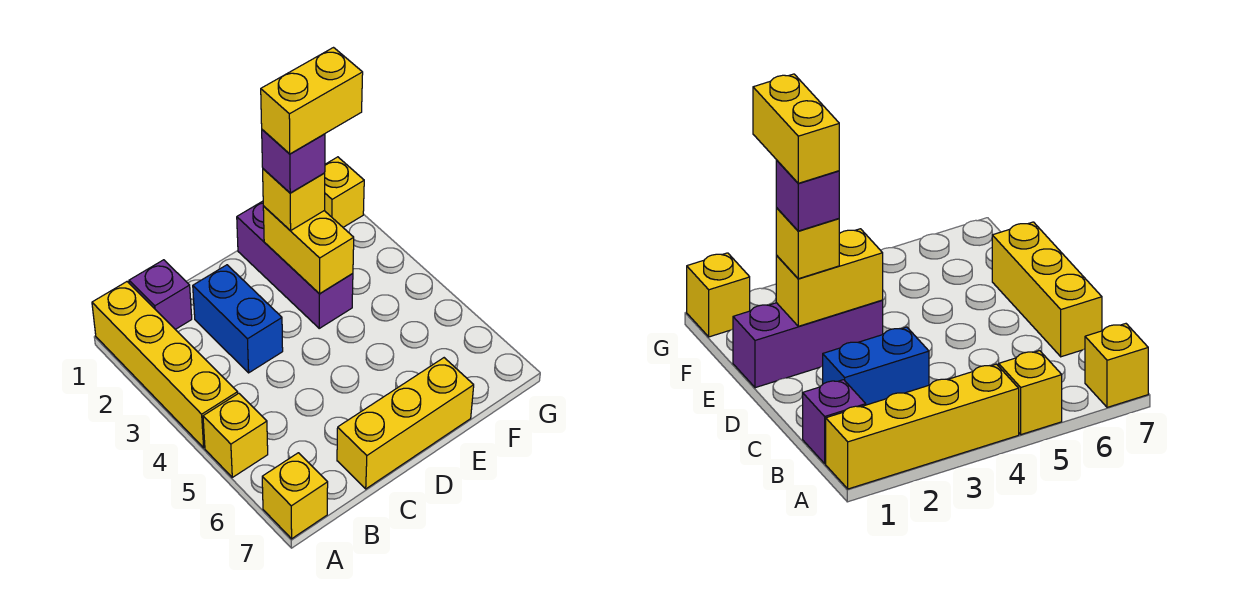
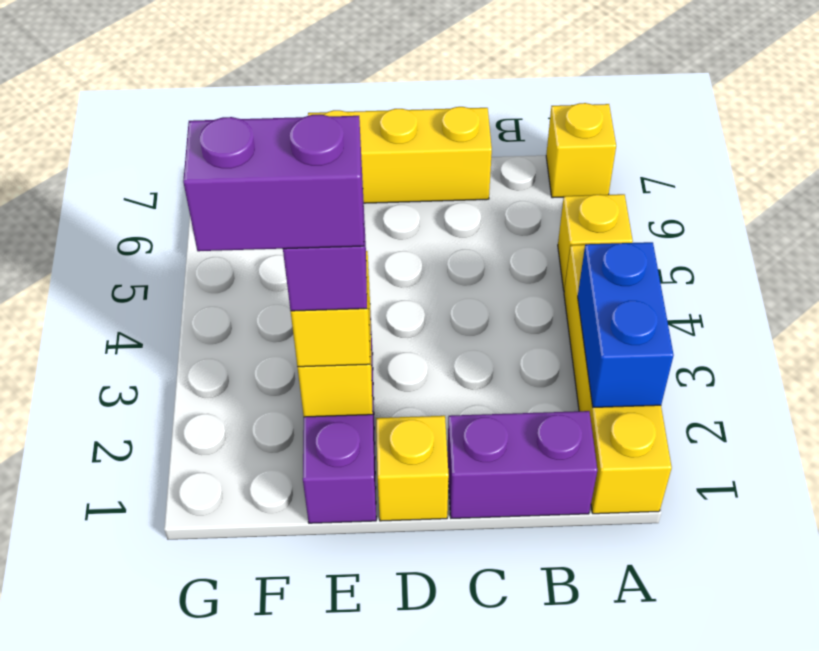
purple brick B1 level 1 -> purple brick B1:C1 level 1
blue brick C2:C3 level 1 -> blue brick A2:A3 level 2
yellow brick E2:F2 level 5 -> purple brick E2:F2 level 5
yellow brick G1 level 1 -> yellow brick D1 level 1

